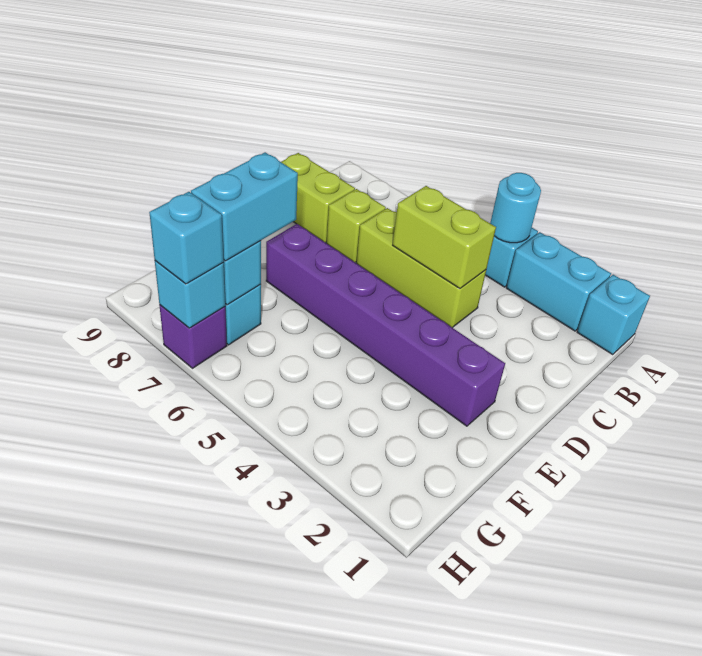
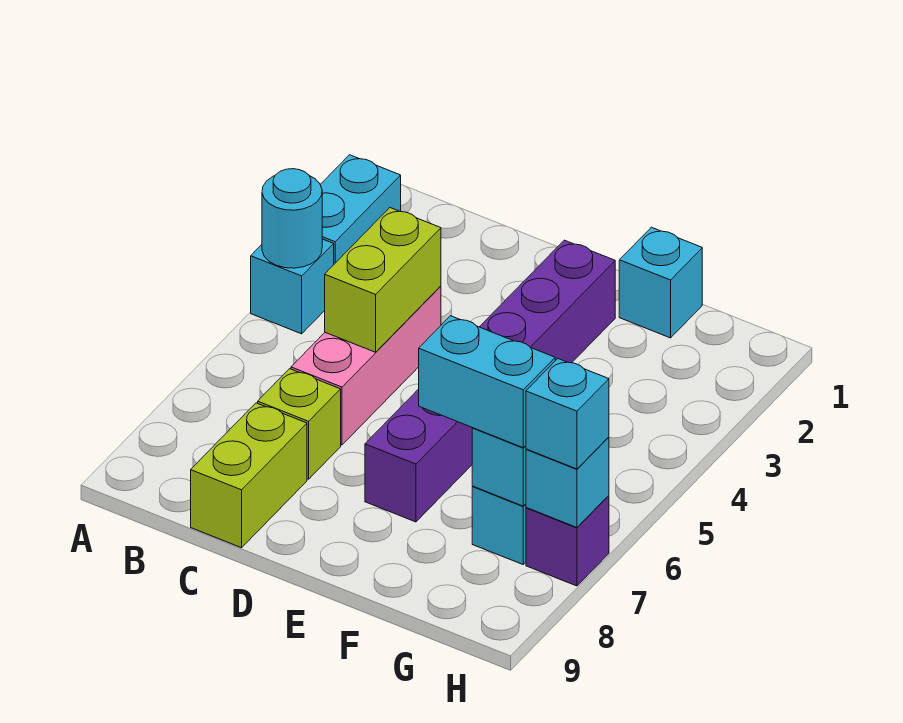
cyan brick A1 level 1 -> cyan brick F1 level 1
lime brick C4:C6 level 1 -> pink brick C4:C6 level 1

